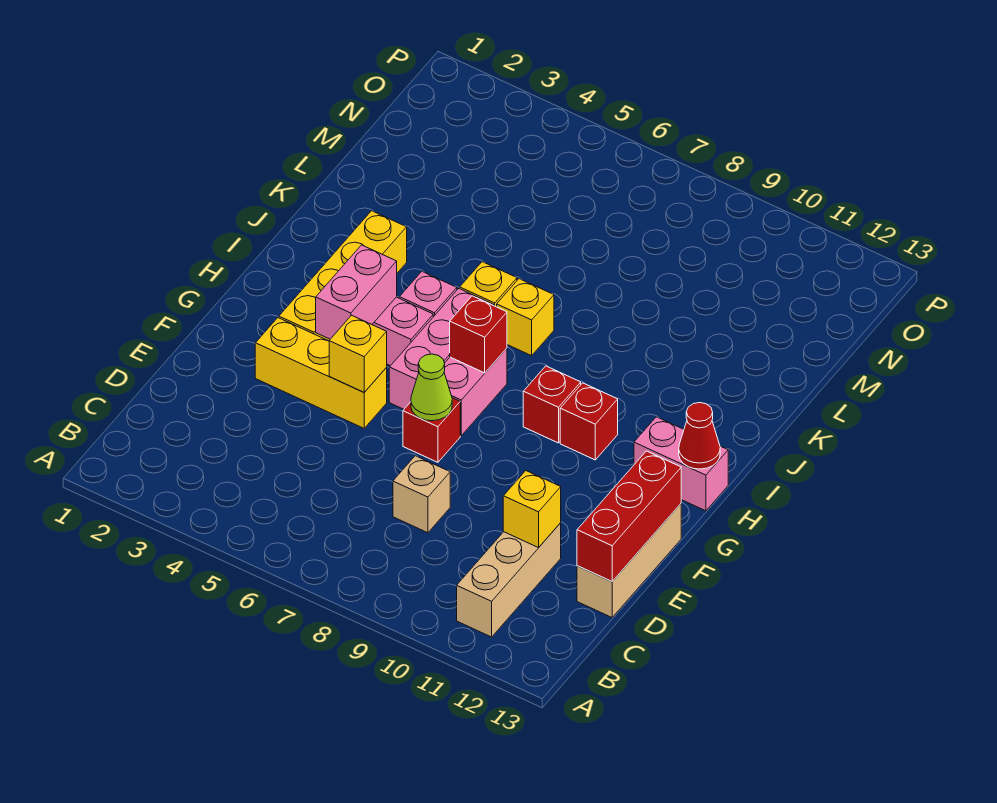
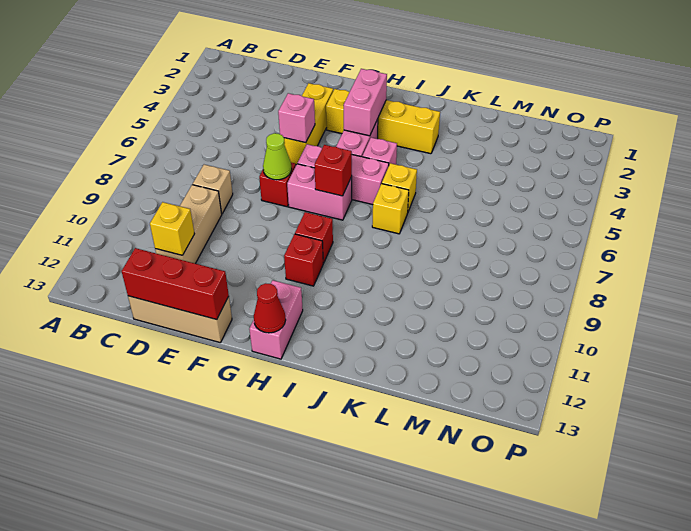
tan brick B11:D11 level 1 -> tan brick D9:D11 level 1
yellow brick F5 level 2 -> pink brick F5 level 2
pink brick G4:H4 level 2 -> pink brick H3:H4 level 2

